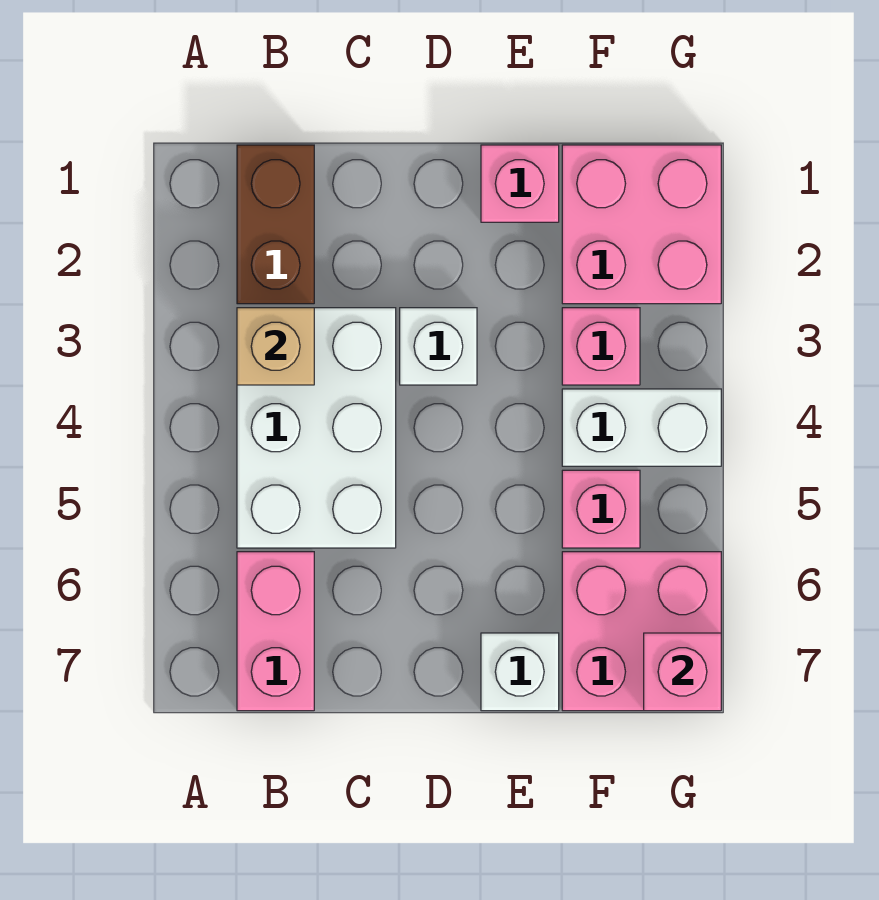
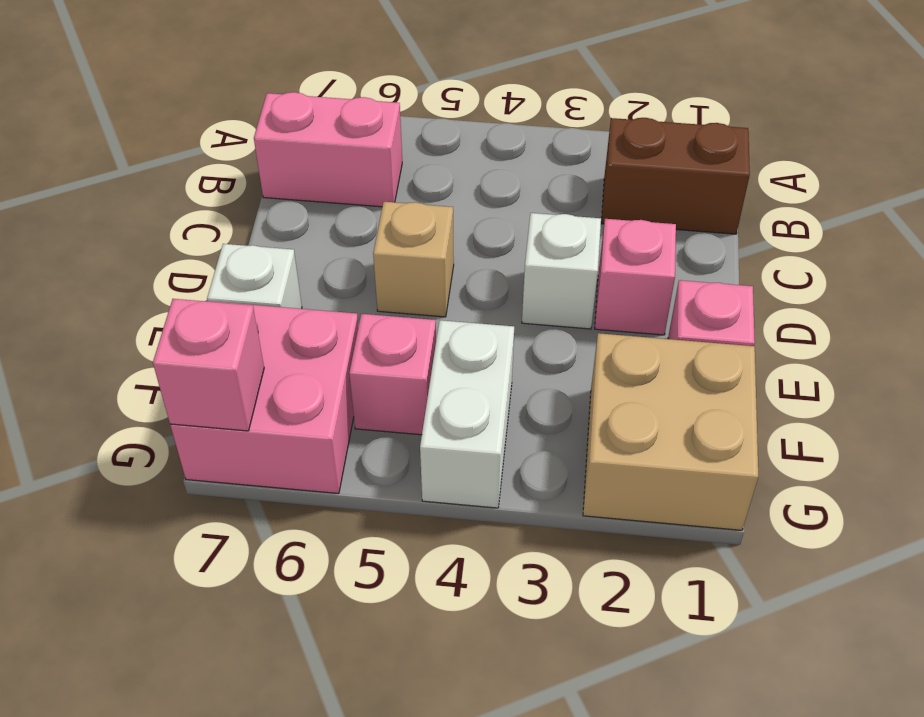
white brick B3:C5 level 1 -> none
tan brick B3 level 2 -> tan brick D5 level 1
pink brick F1:G2 level 1 -> tan brick F1:G2 level 1
pink brick F3 level 1 -> pink brick D2 level 1

